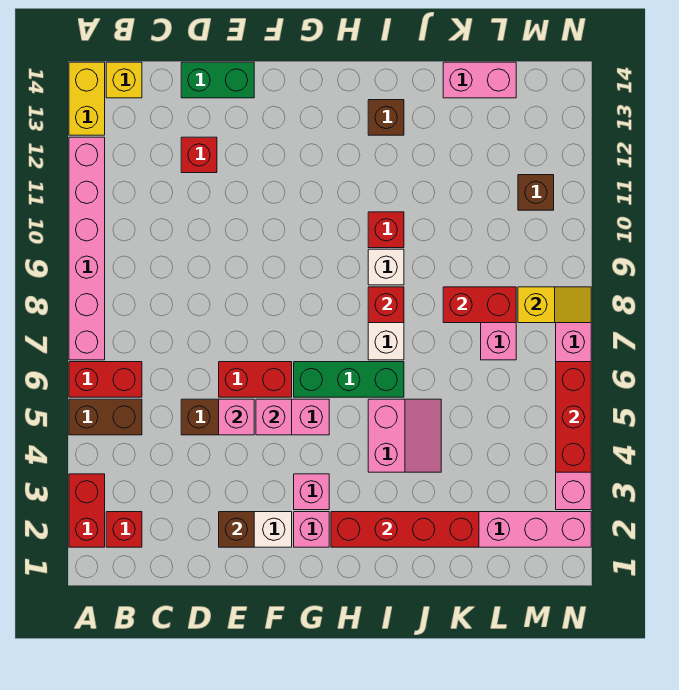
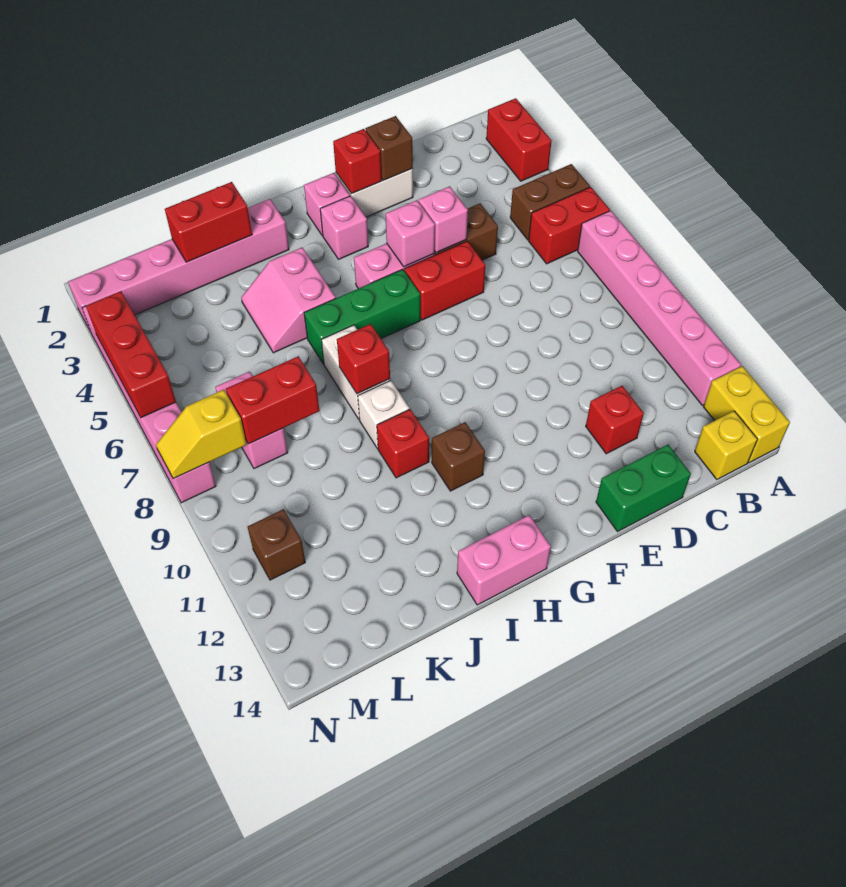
red brick B2 level 1 -> red brick F2 level 2
red brick H2:K2 level 2 -> red brick J2:K2 level 2
brown brick I13 level 1 -> brown brick H11 level 1
pink brick K14:L14 level 1 -> pink brick H14:I14 level 1

